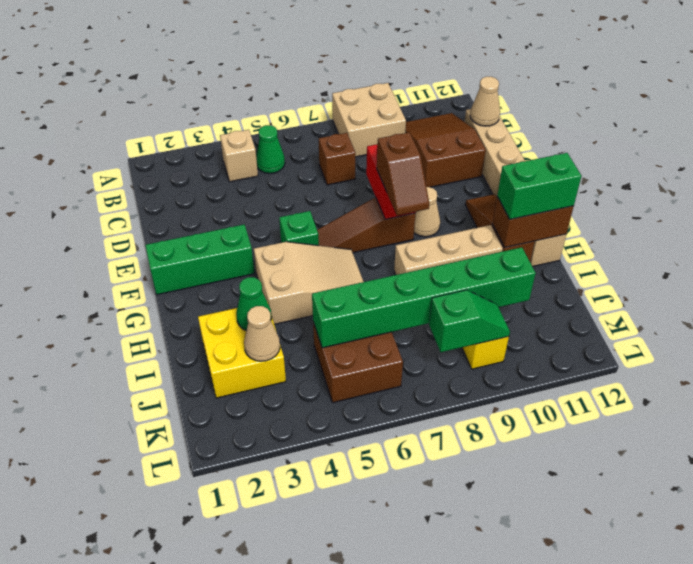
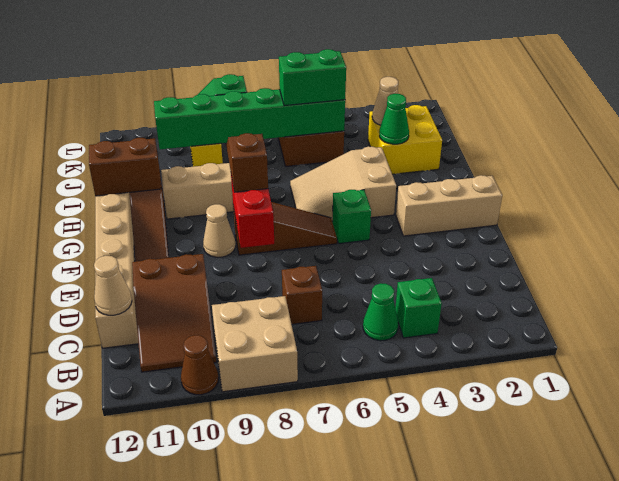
none -> brown cone A10 level 1
tan brick B4 level 1 -> green brick B4 level 1
green brick F1:F3 level 1 -> tan brick F1:F3 level 1
green brick H11:H12 level 3 -> green brick J5:J6 level 3

